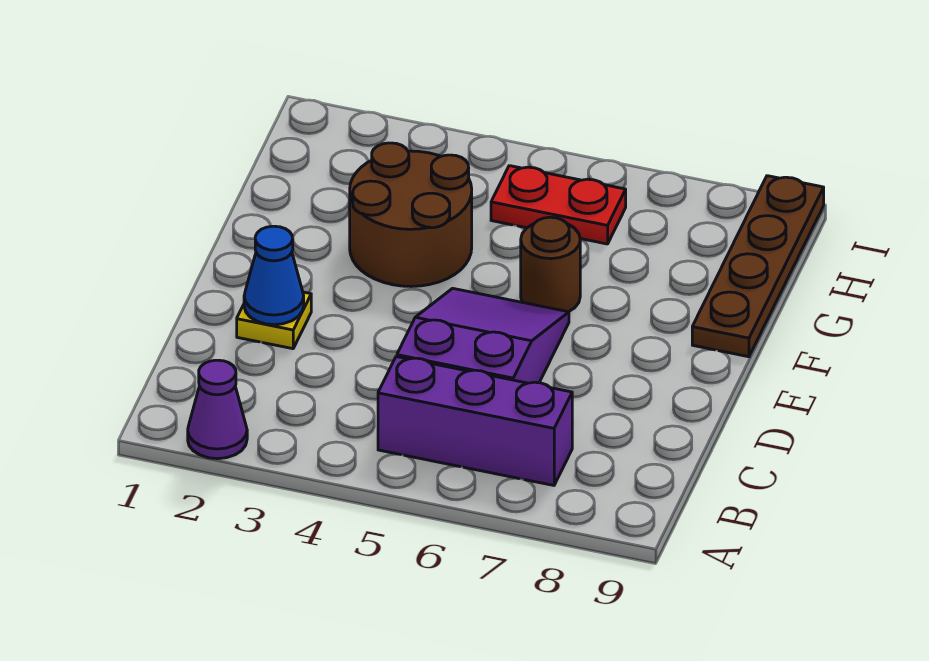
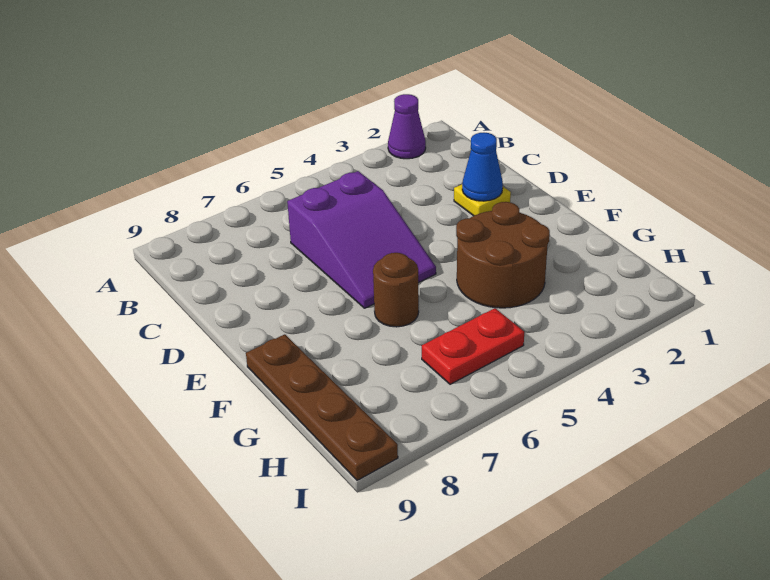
purple brick B5:B7 level 1 -> none

